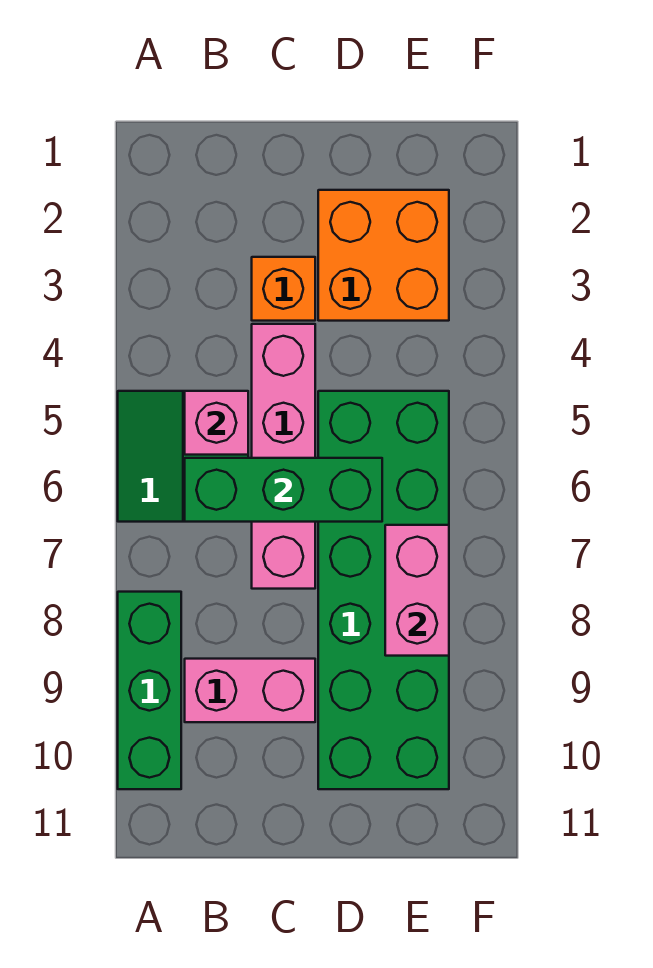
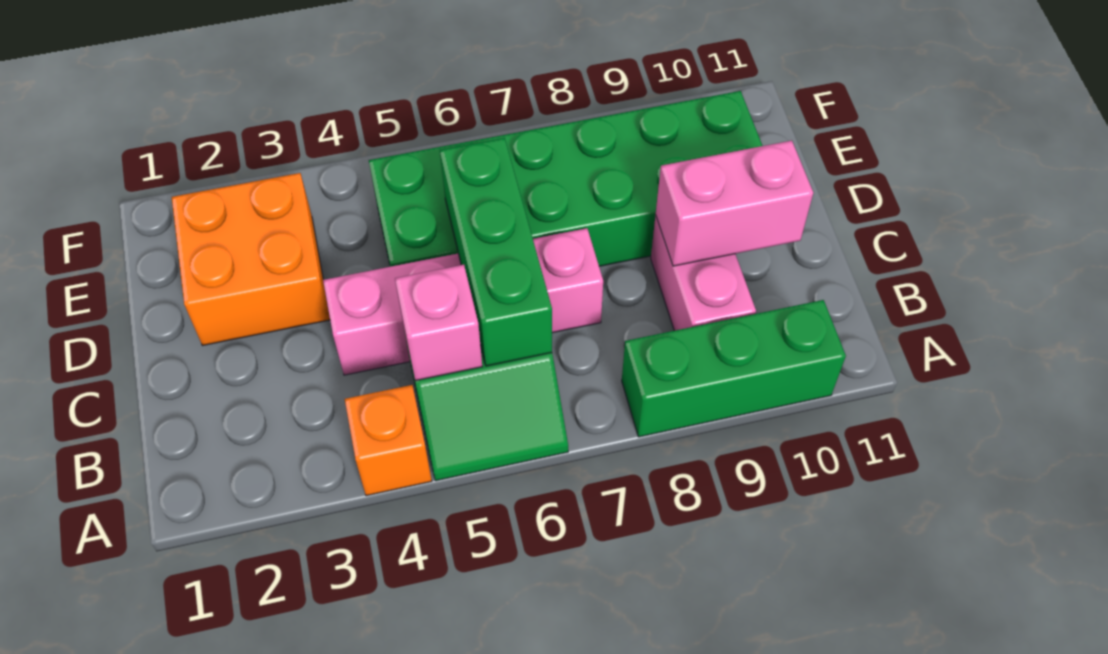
orange brick C3 level 1 -> orange brick A4 level 1
pink brick E7:E8 level 2 -> pink brick C9:C10 level 2

